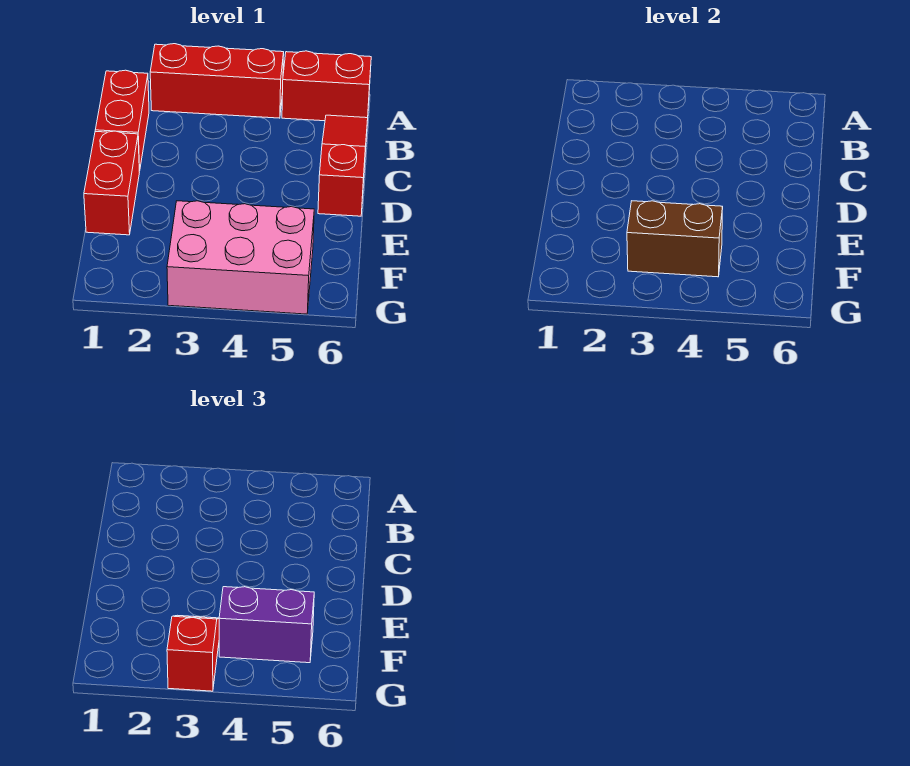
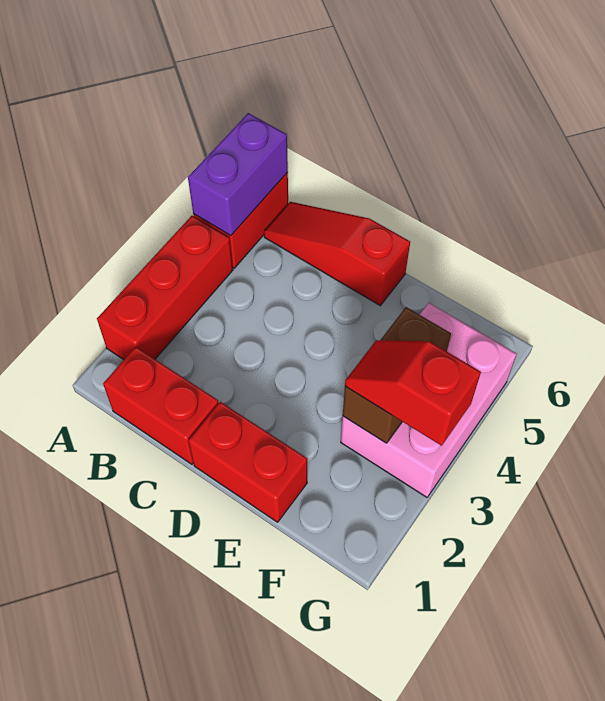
purple brick F4:F5 level 3 -> purple brick A5:A6 level 2

